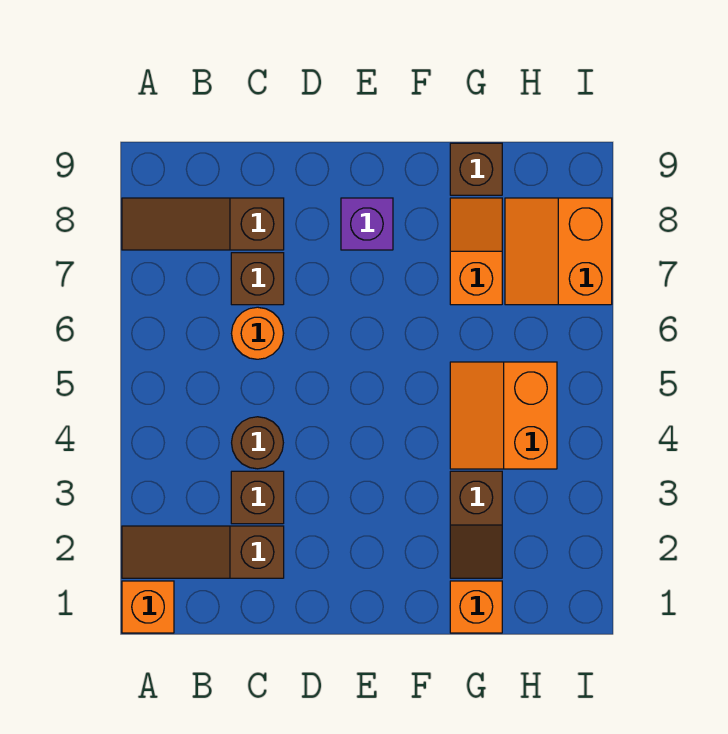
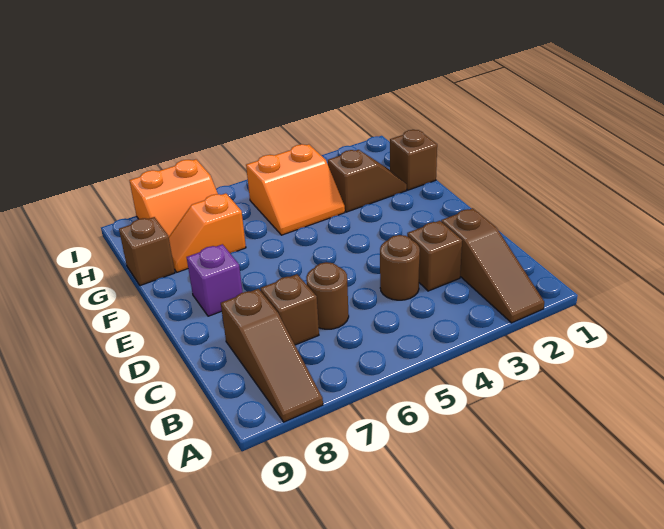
orange brick A1 level 1 -> none
orange round brick C6 level 1 -> brown round brick C6 level 1
orange brick G1 level 1 -> brown brick G1 level 1

